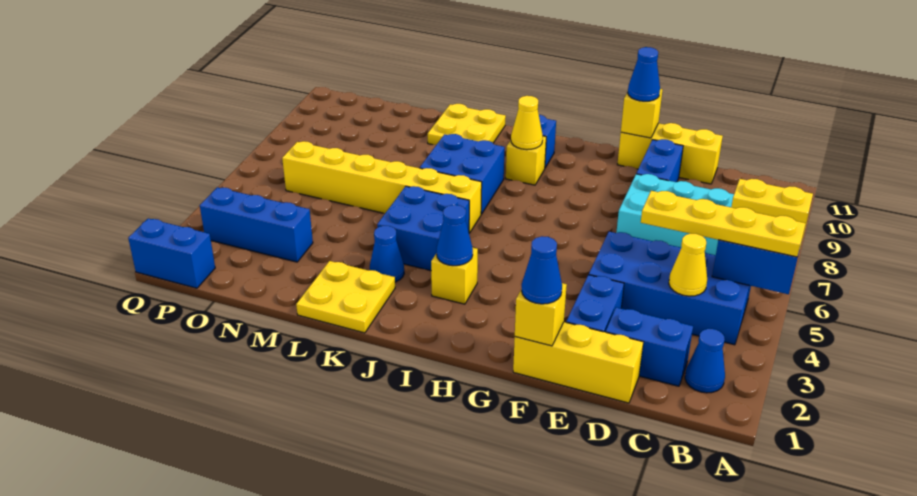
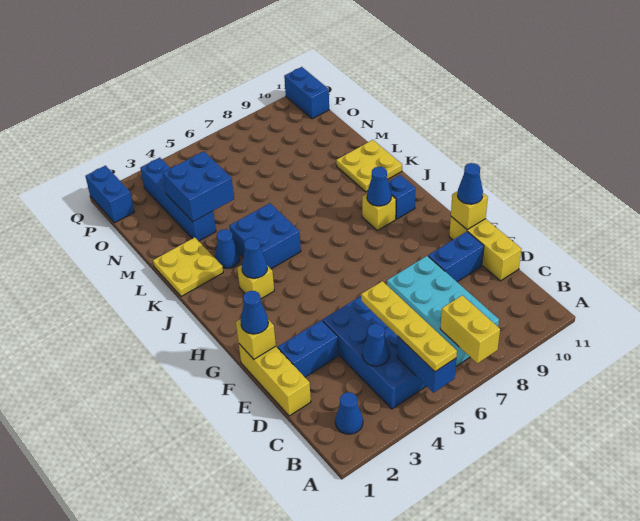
blue brick C2:D2 level 1 -> blue brick P11:Q11 level 1
yellow cone C4 level 2 -> blue cone C4 level 2
yellow cone I9 level 2 -> blue cone I9 level 2
yellow brick J6:O6 level 1 -> none
blue brick J7:K8 level 1 -> blue brick M3:N4 level 2
blue brick N3:P3 level 1 -> blue brick M3:P3 level 1

